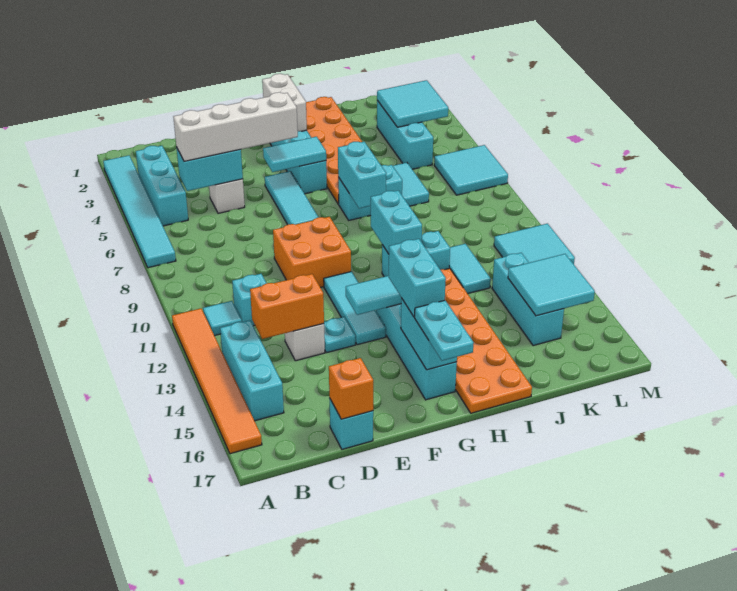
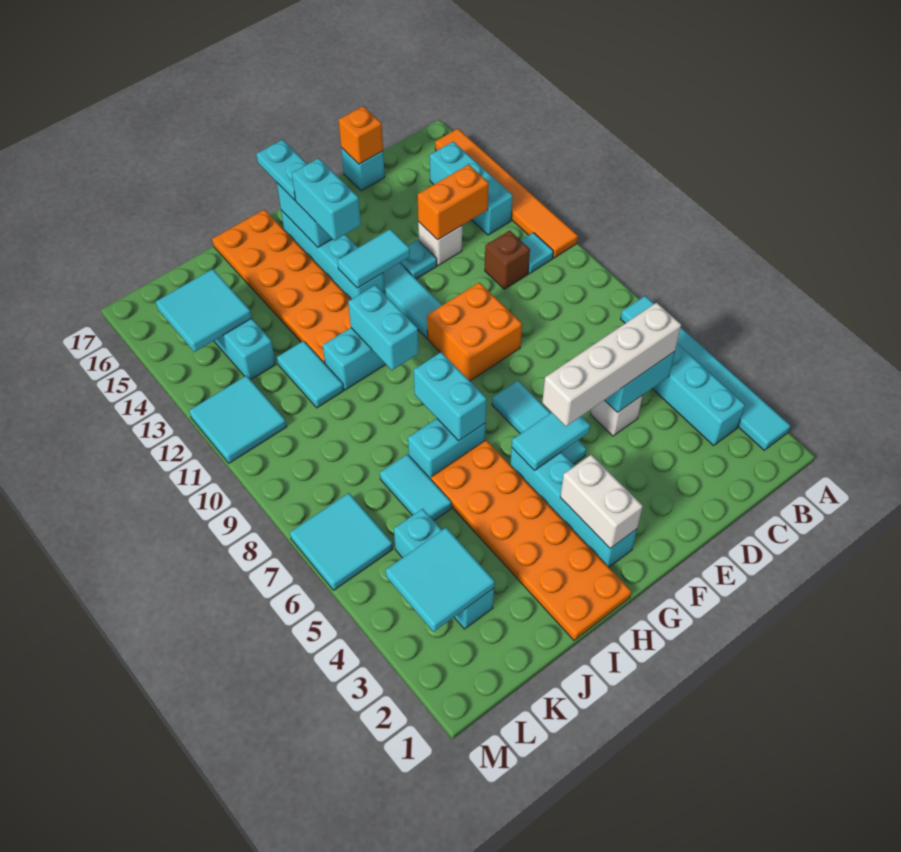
cyan brick C11 level 1 -> brown brick C11 level 1

